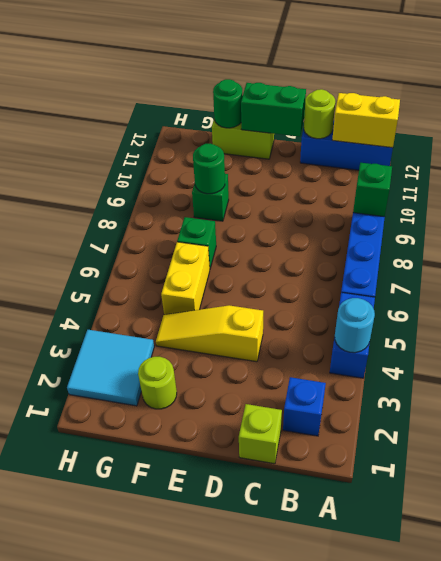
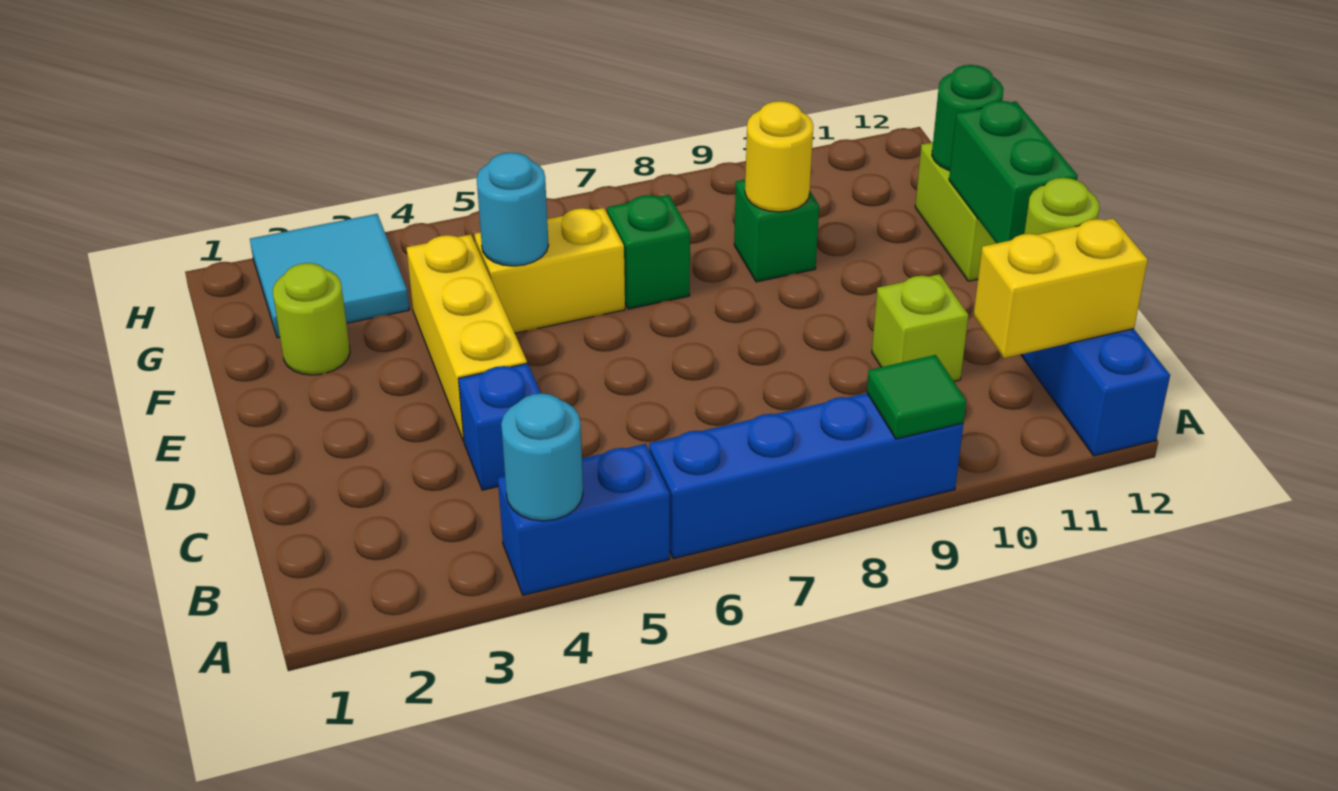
green brick A9 level 2 -> green tile A9 level 2
yellow brick A12:B12 level 2 -> yellow brick B11:B12 level 2
blue brick B2 level 1 -> blue brick C4 level 1
lime brick C1 level 1 -> lime brick C10 level 1
yellow slope D4:F4 level 1 top D -> yellow brick D4:F4 level 1
none -> cyan round brick F5 level 2
green round brick F9 level 2 -> yellow round brick F9 level 2

